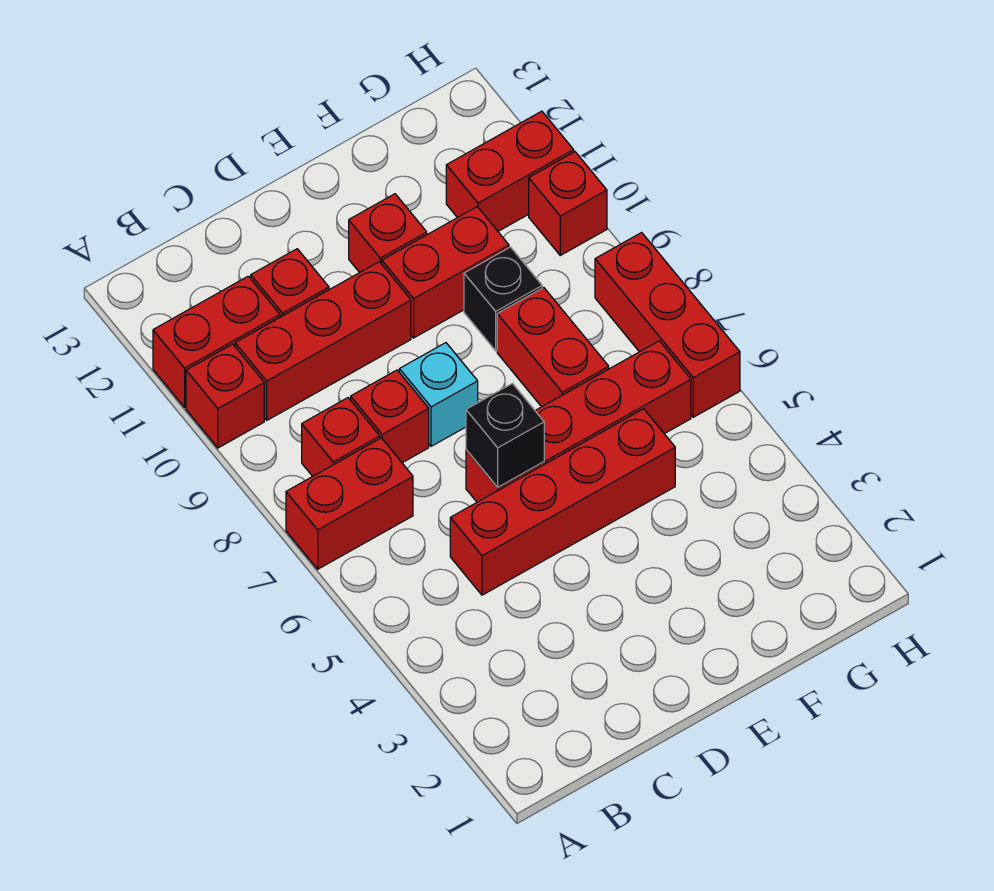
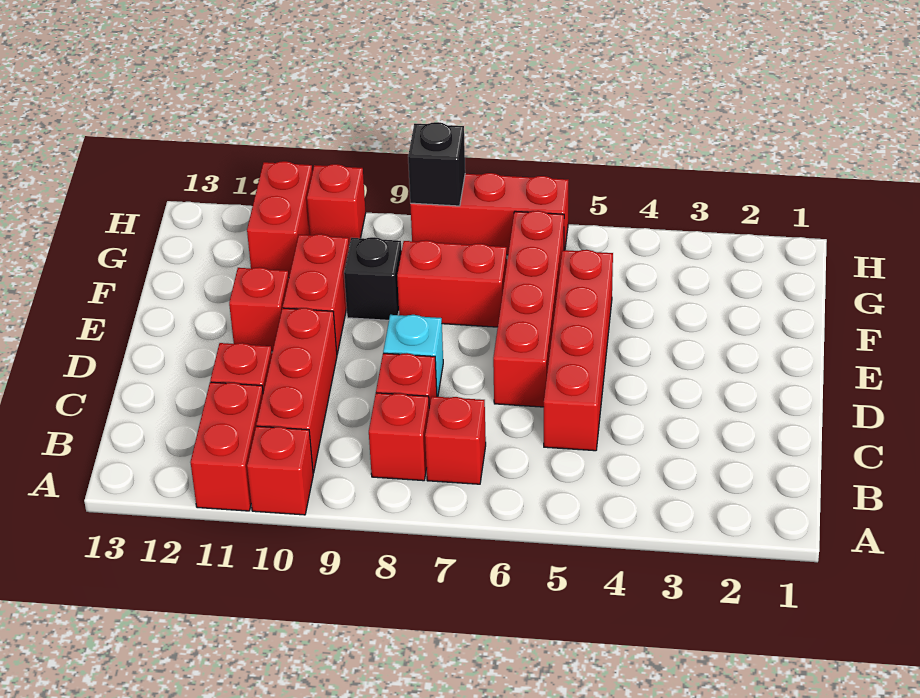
red brick A7:B7 level 1 -> red brick B7 level 1
black brick D6 level 2 -> black brick H8 level 2

